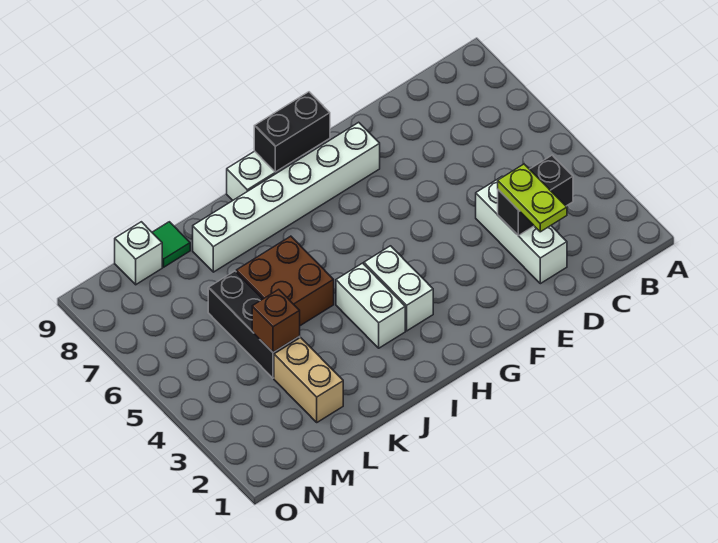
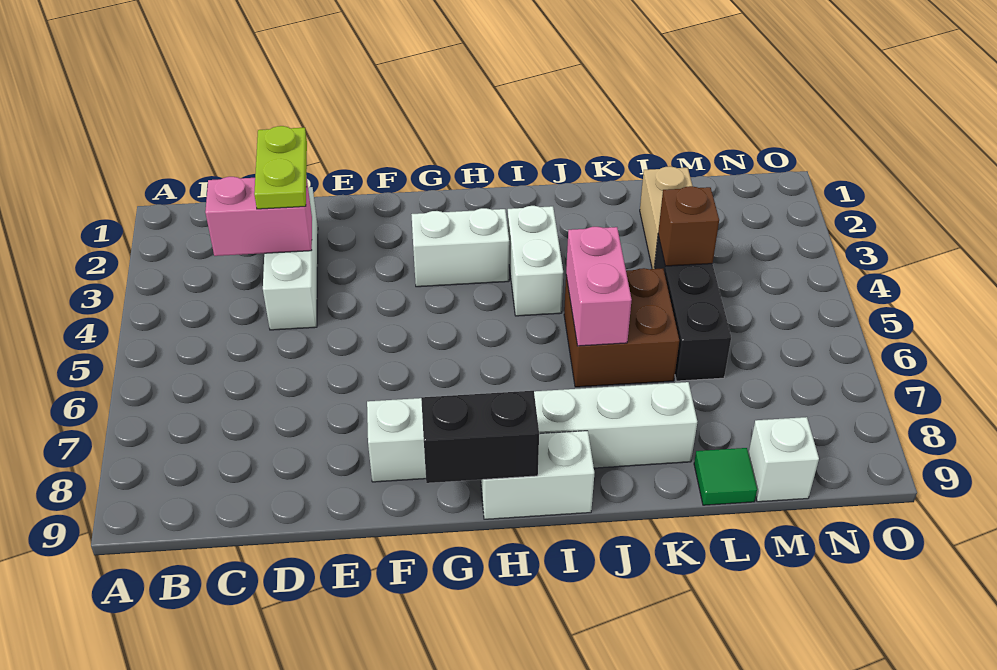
black brick C3:D3 level 2 -> pink brick C3:D3 level 2
white brick H3:H4 level 1 -> white brick G3:H3 level 1
none -> pink brick J5:J6 level 2

